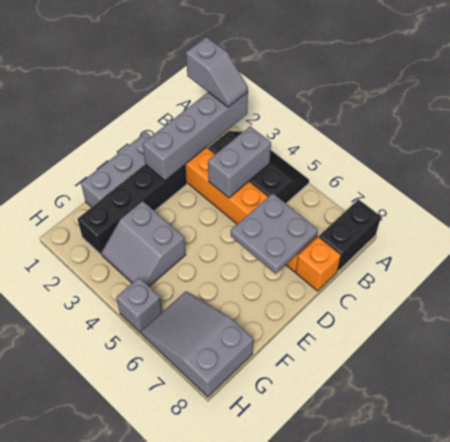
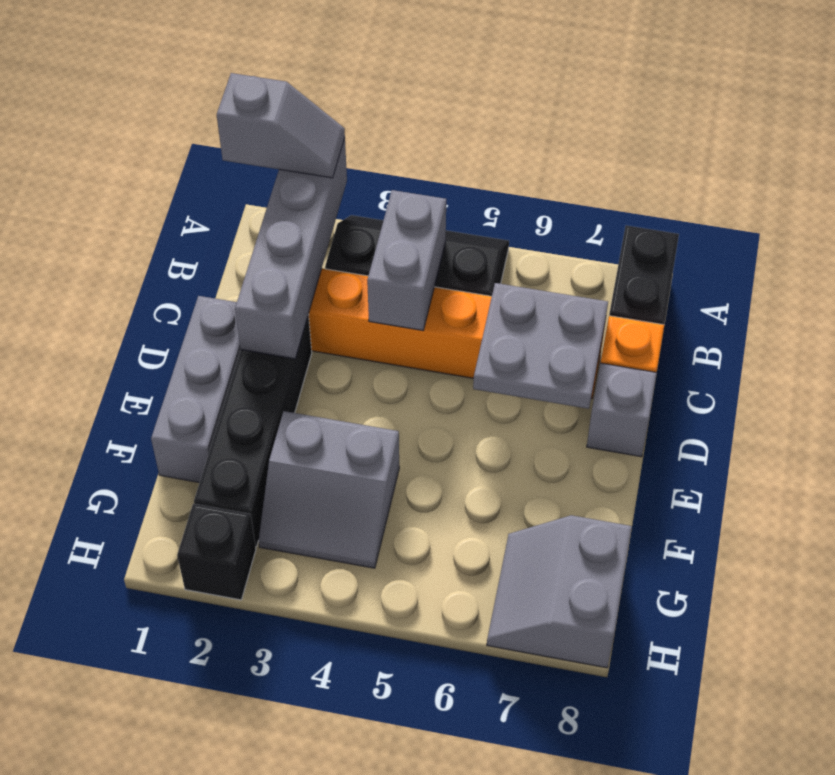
grey slope G6:H8 level 1 top 8 -> grey slope G7:H8 level 1 top 8
none -> black brick H2 level 1
grey brick H5 level 1 -> grey brick D8 level 1

